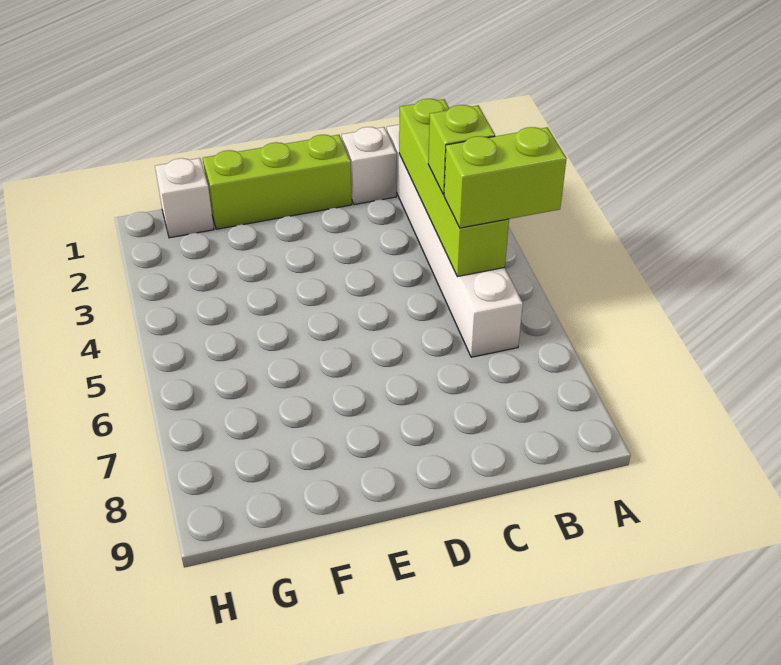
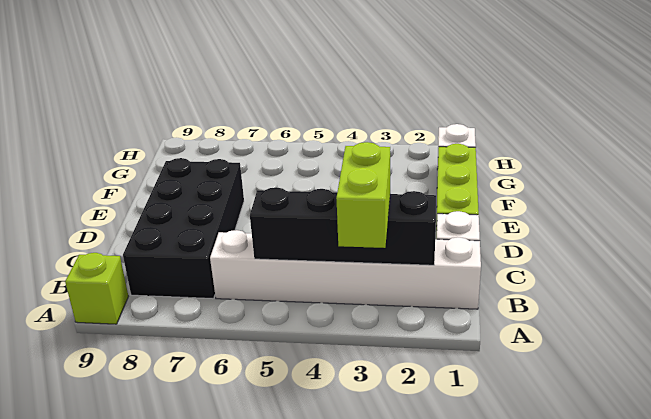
lime brick A5:B5 level 3 -> lime brick A3:B3 level 3
lime brick B2:B5 level 2 -> black brick B2:B5 level 2
lime brick B4 level 3 -> lime brick A9 level 1
none -> black brick B7:E8 level 1

